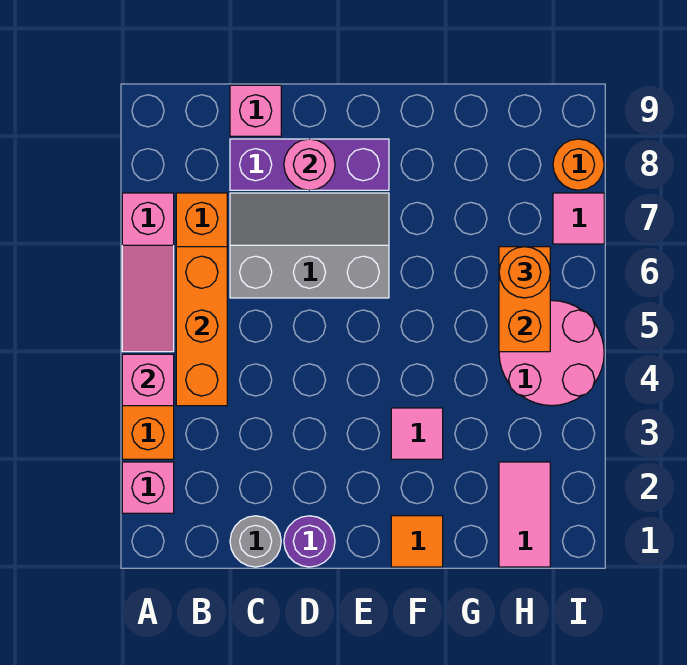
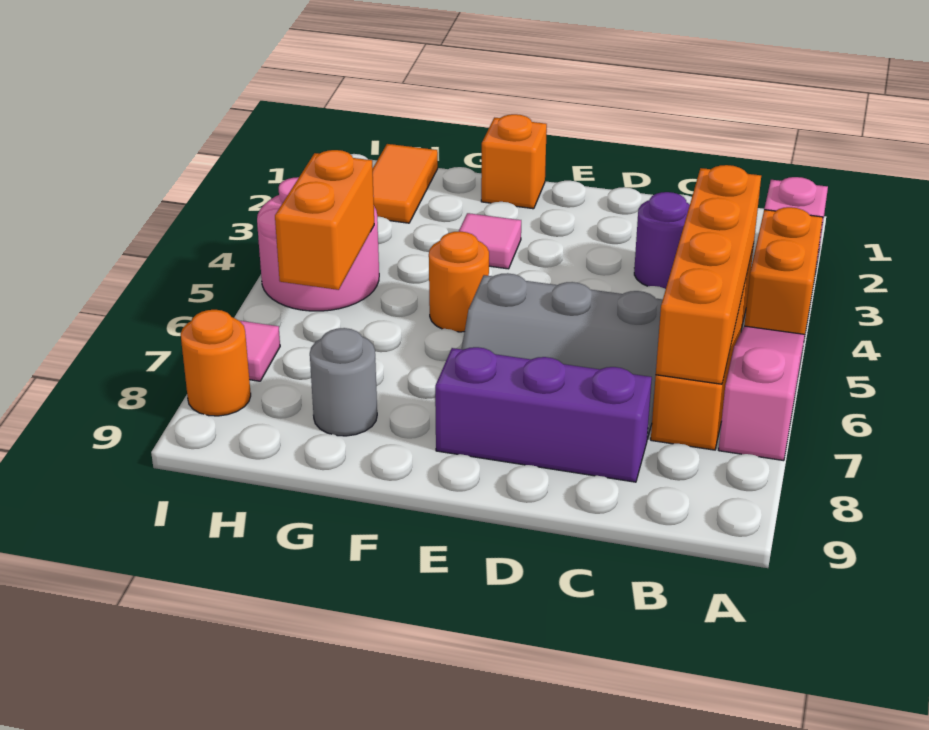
pink brick A4 level 2 -> none
orange brick B4:B6 level 2 -> orange brick B4:B7 level 2
grey round brick C1 level 1 -> grey round brick G8 level 1
pink brick C9 level 1 -> none
purple round brick D1 level 1 -> purple round brick C3 level 1
pink round brick D8 level 2 -> none
orange tile F1 level 1 -> orange brick F1 level 1
pink tile H1:H2 level 1 -> orange tile H1:H2 level 1
orange round brick H6 level 3 -> orange round brick F5 level 1

